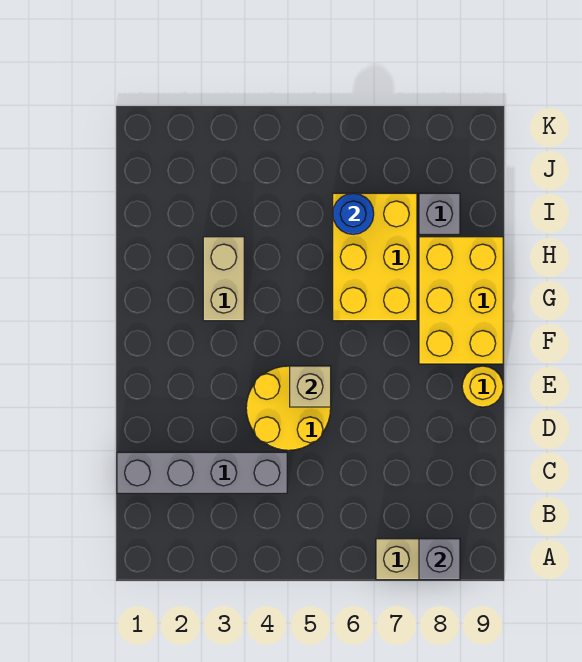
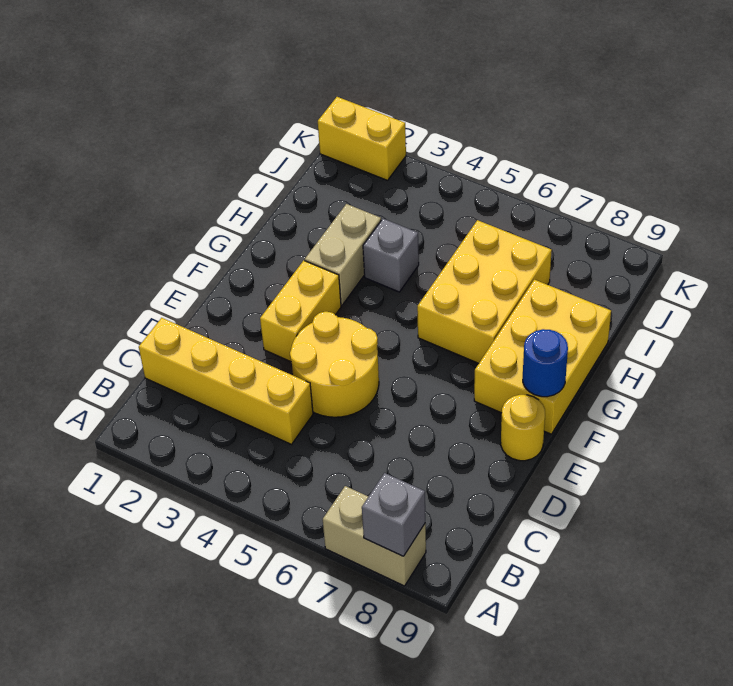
grey brick C1:C4 level 1 -> yellow brick C1:C4 level 1
none -> yellow brick E3:F3 level 1
tan brick E5 level 2 -> none
blue round brick I6 level 2 -> blue round brick F9 level 2
grey brick I8 level 1 -> grey brick H4 level 1
none -> yellow brick K1:K2 level 1

